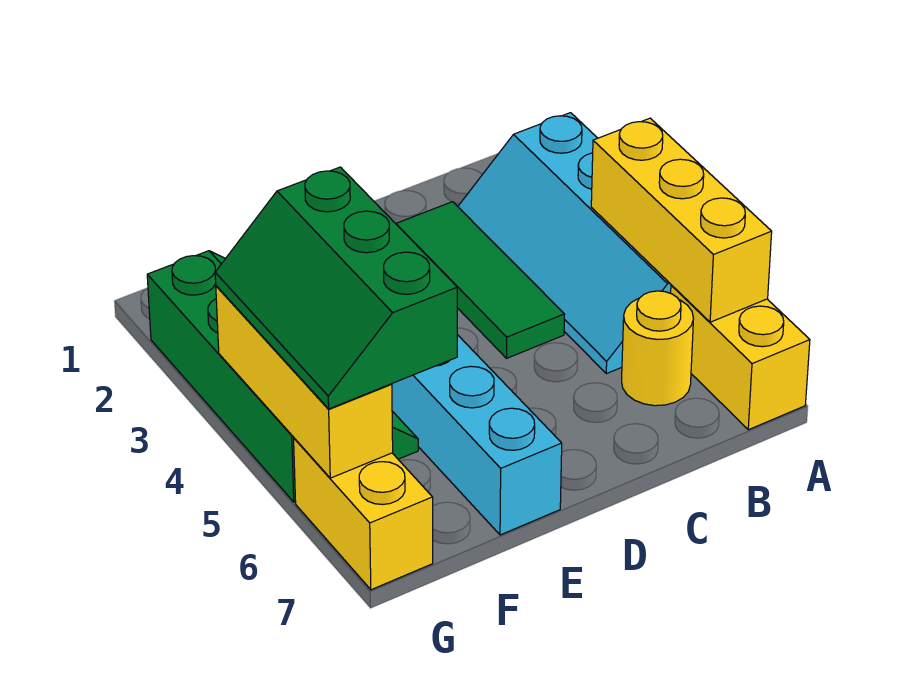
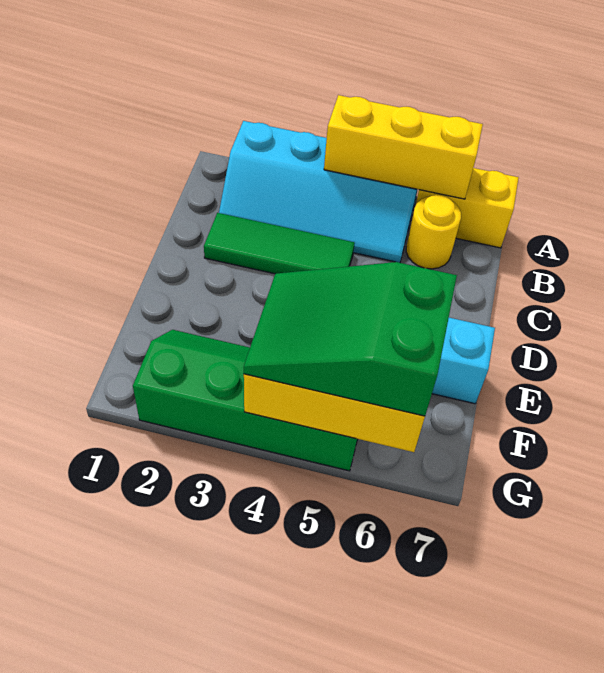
green slope F4:G6 level 3 top F -> green slope F4:G6 level 3 top 6
yellow brick G6:G7 level 1 -> none

